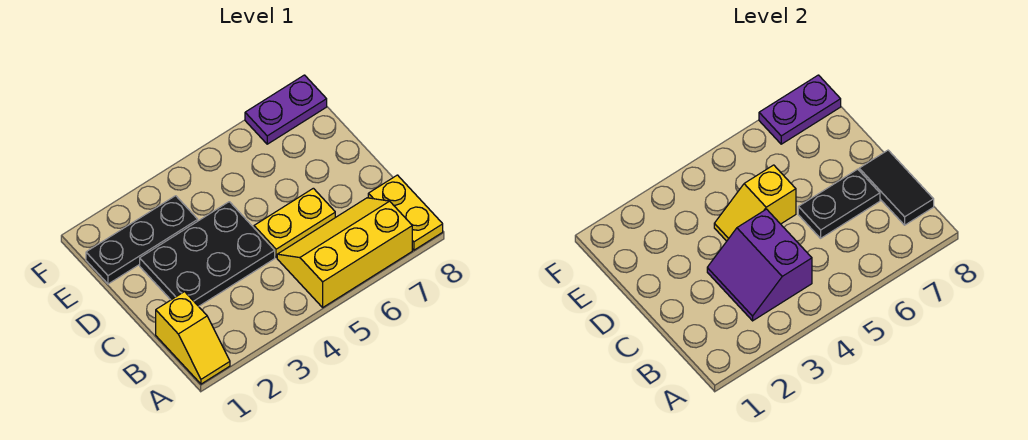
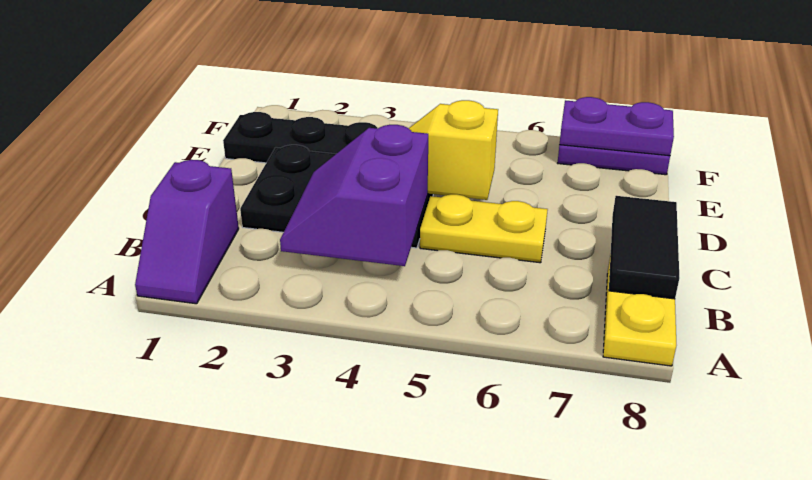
yellow slope A1:B1 level 1 top B -> purple slope A1:B1 level 1 top B
yellow slope A5:B7 level 1 top A -> none
black plate C6:C7 level 2 -> none

